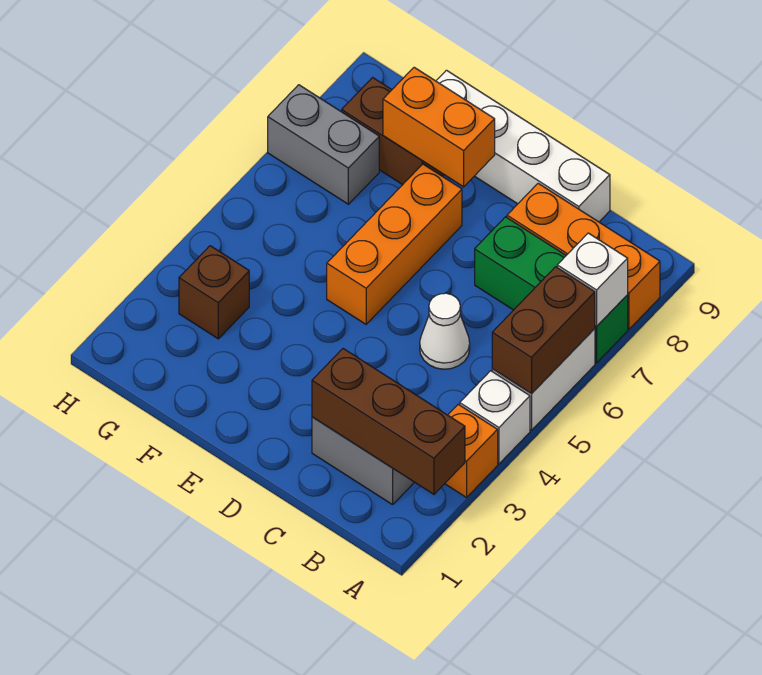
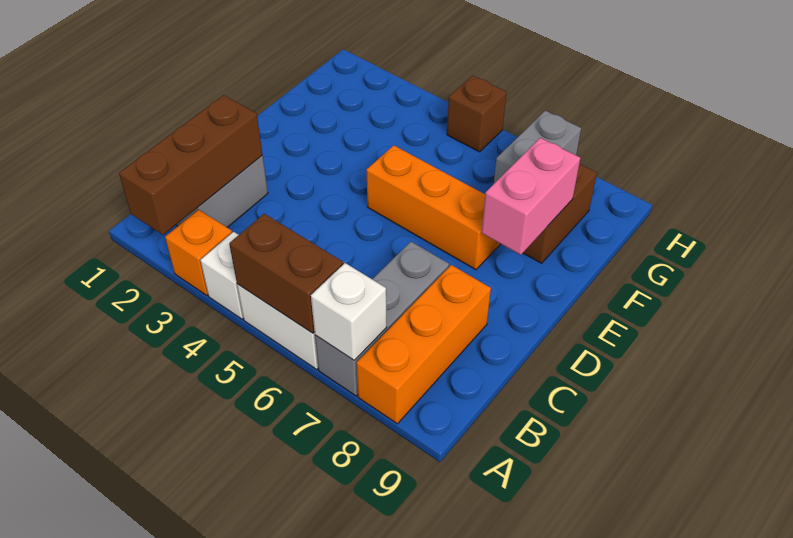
green brick A7:C7 level 1 -> grey brick A7:C7 level 1
white cone C5 level 1 -> none
white brick C9:F9 level 1 -> none
orange brick E8:F8 level 2 -> pink brick E8:F8 level 2
brown brick G3 level 1 -> brown brick H5 level 1

